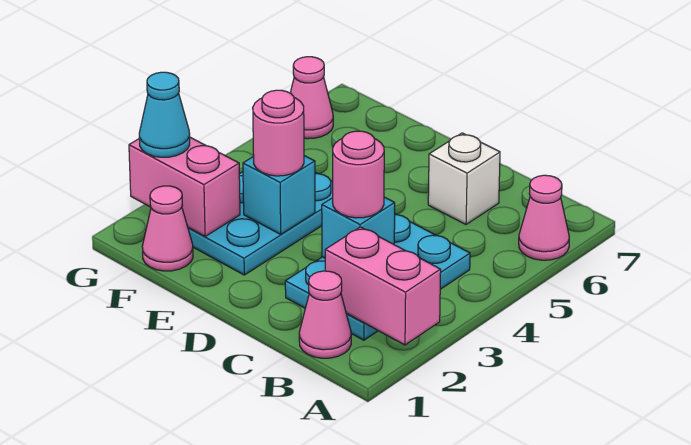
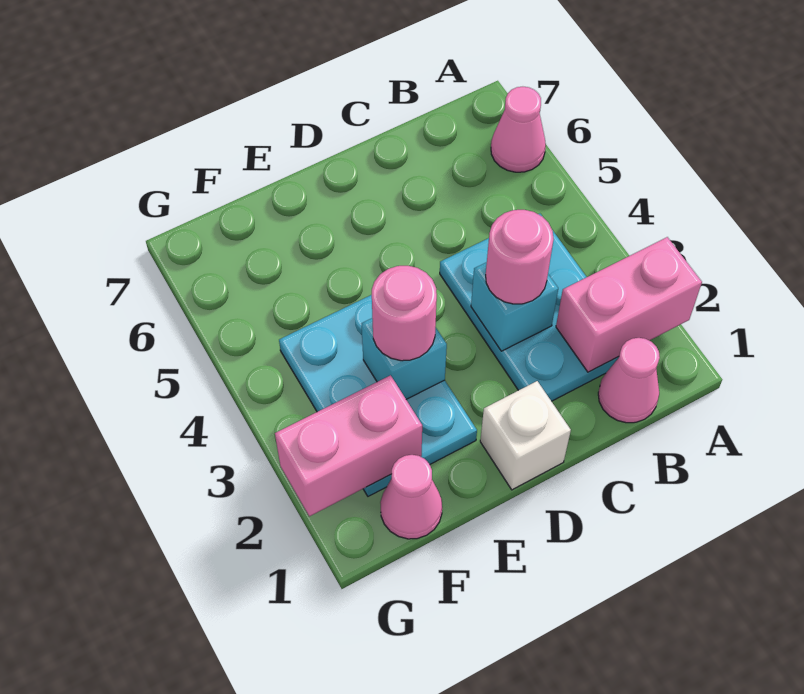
white brick C6 level 1 -> white brick D1 level 1
cyan cone G2 level 3 -> none
pink cone G6 level 1 -> none

